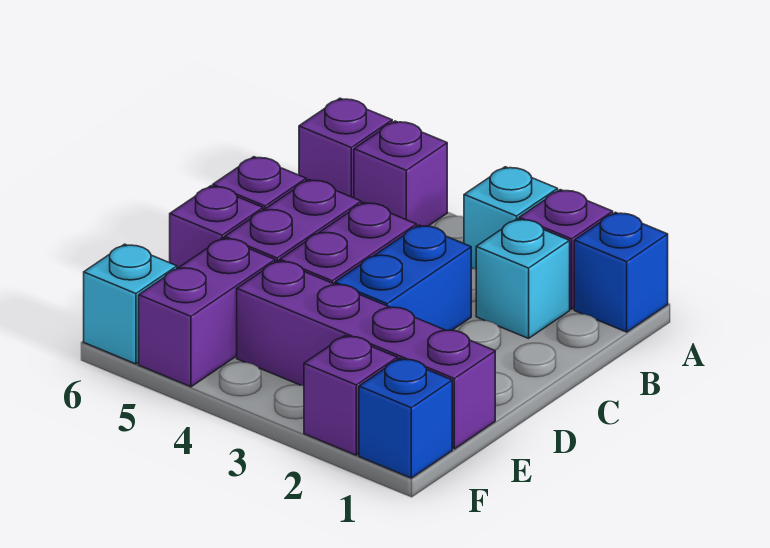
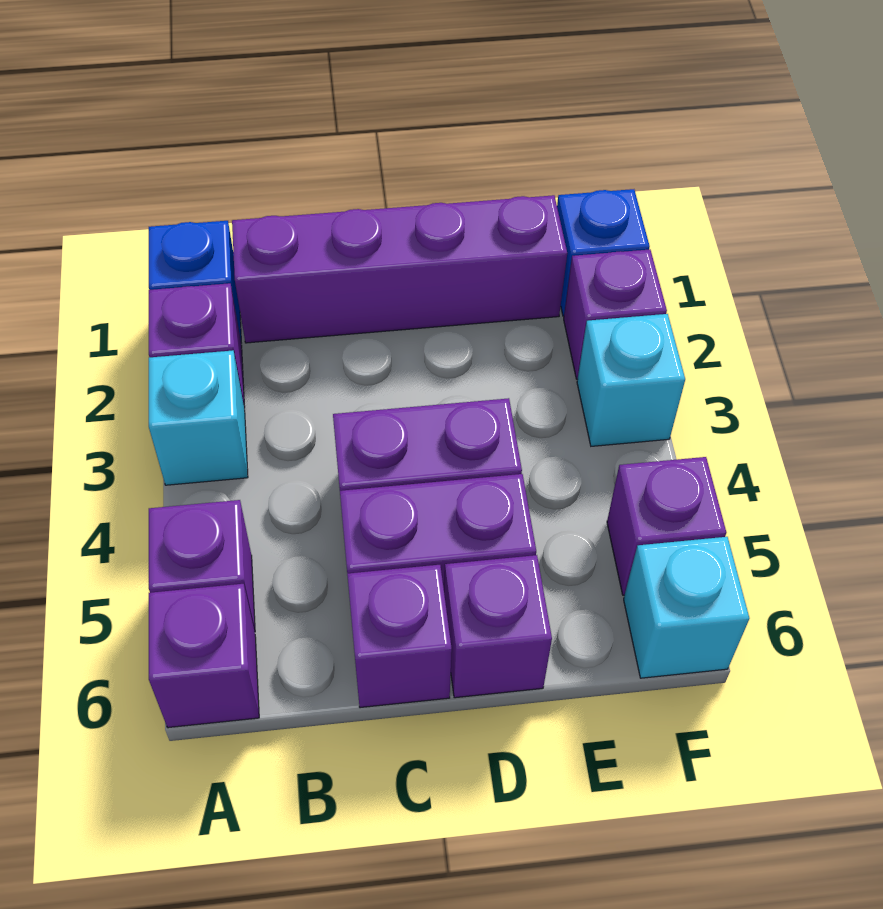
cyan brick B2 level 1 -> cyan brick F3 level 1
blue brick C3:D3 level 1 -> none
purple brick E1:E4 level 1 -> purple brick B1:E1 level 1
purple brick E5:F5 level 1 -> purple brick F5 level 1

